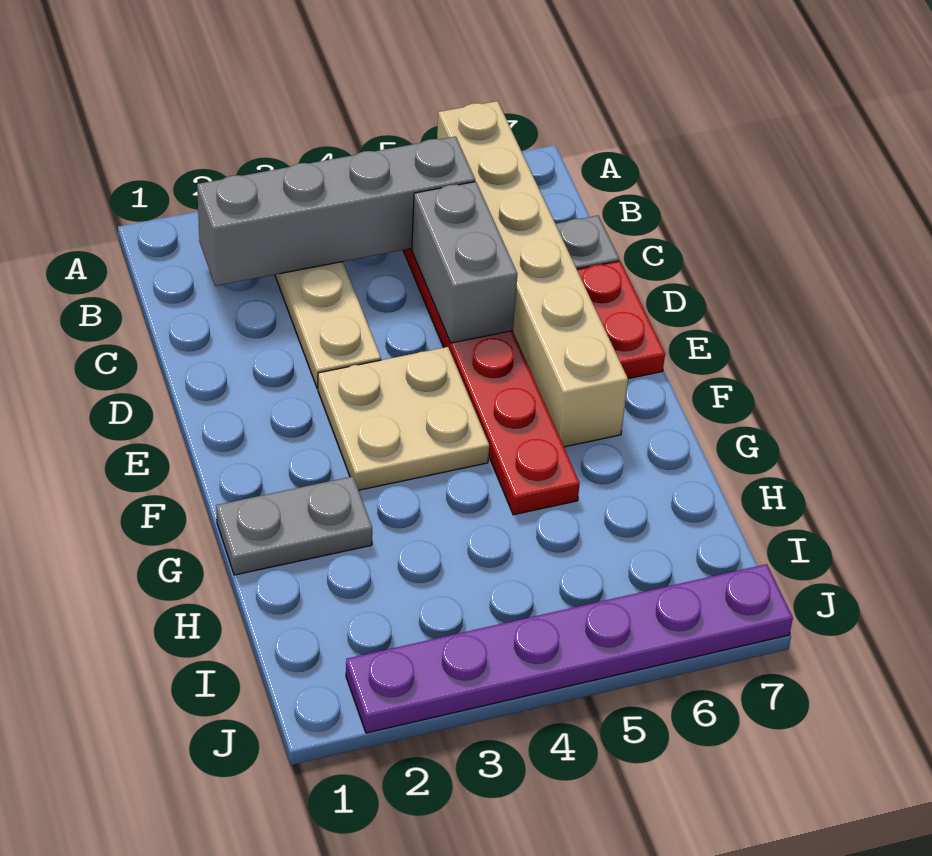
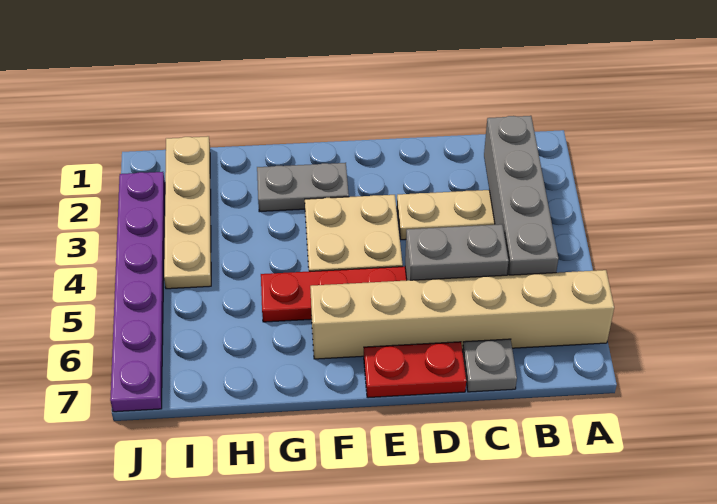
grey plate G1:G2 level 1 -> grey plate F2:G2 level 1
none -> tan plate I1:I4 level 1

